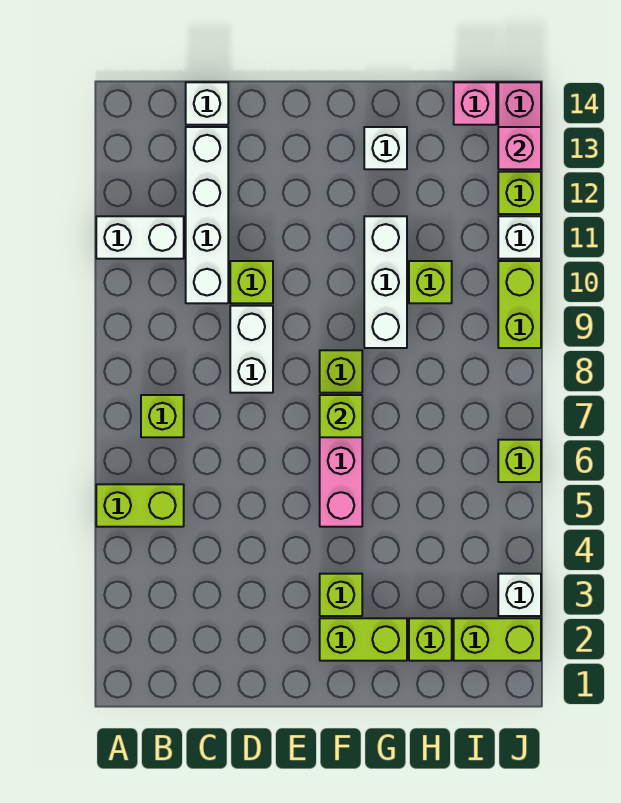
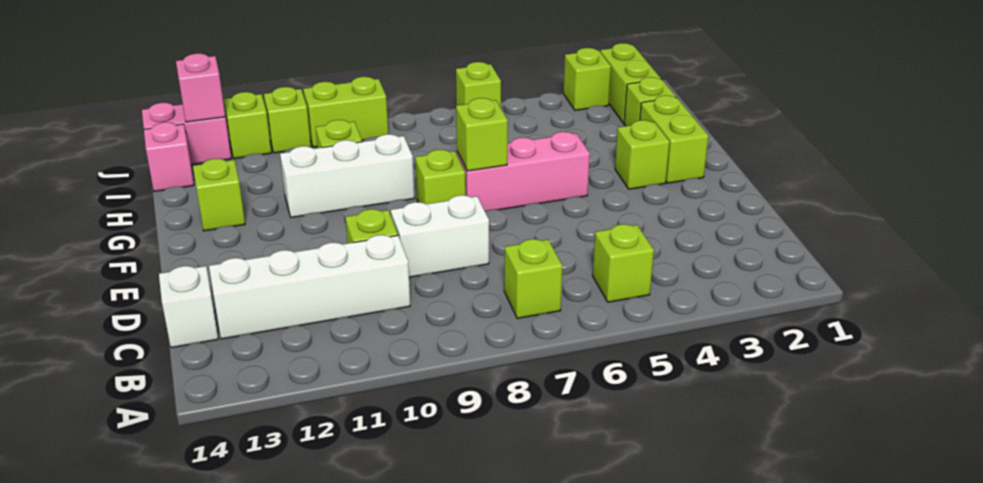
lime brick A5:B5 level 1 -> lime brick B5 level 1
white brick A11:B11 level 1 -> none
white brick G13 level 1 -> lime brick G13 level 1
white brick J3 level 1 -> lime brick J3 level 1
white brick J11 level 1 -> lime brick J11 level 1

